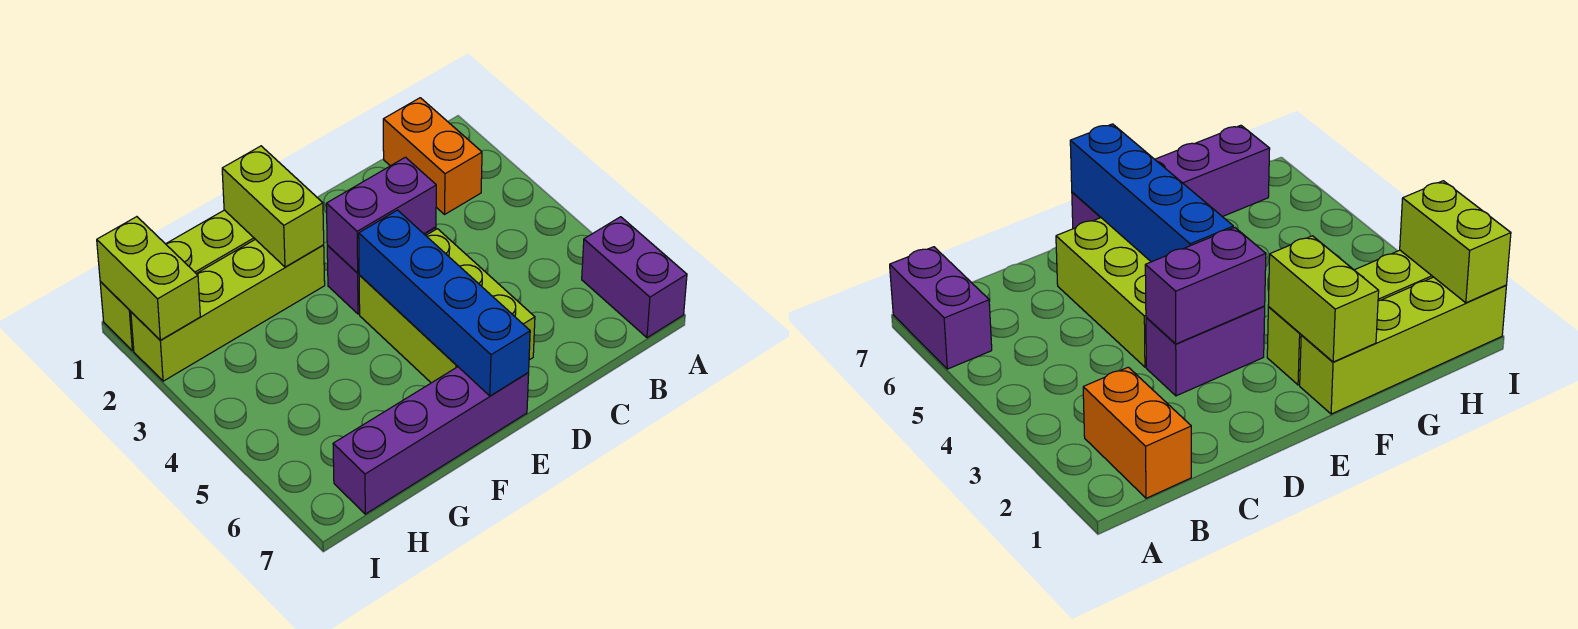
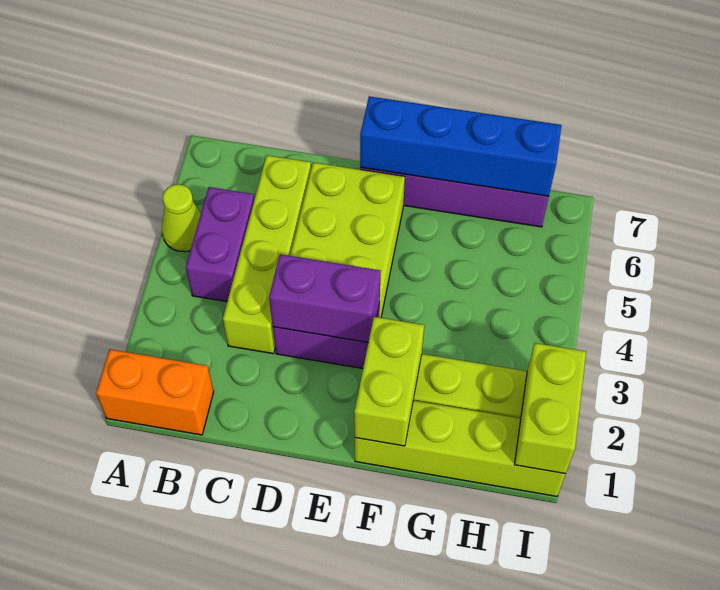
none -> lime cone A5 level 1
purple brick A6:A7 level 1 -> purple brick B4:B5 level 1
orange brick B1:B2 level 1 -> orange brick A1:B1 level 1
none -> lime brick C3:C6 level 1
blue brick E4:E7 level 2 -> blue brick E7:H7 level 2

